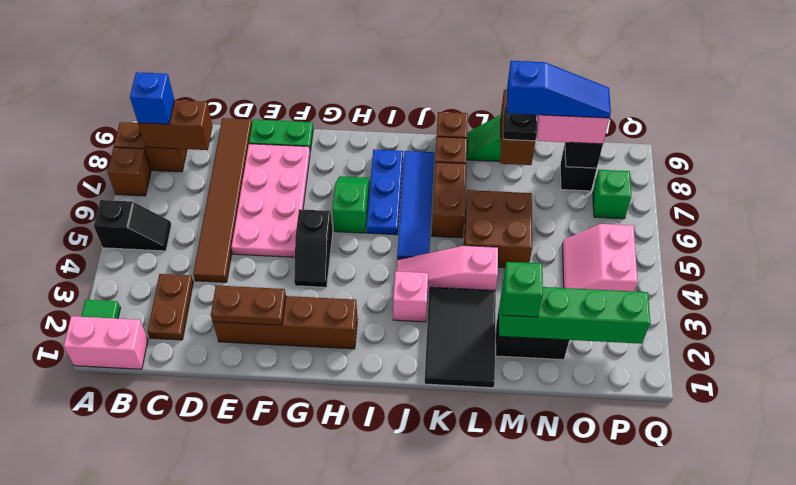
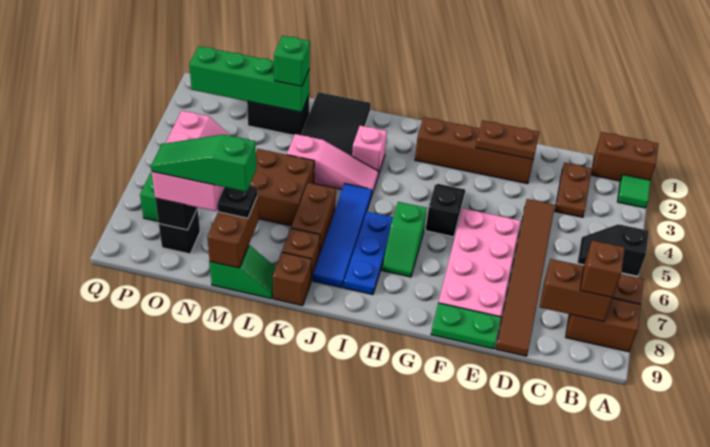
pink brick A1:B1 level 1 -> brown brick A1:B1 level 1
blue brick B8 level 3 -> brown brick B8 level 3
blue slope M8:O8 level 4 top M -> green slope M8:O8 level 4 top M

